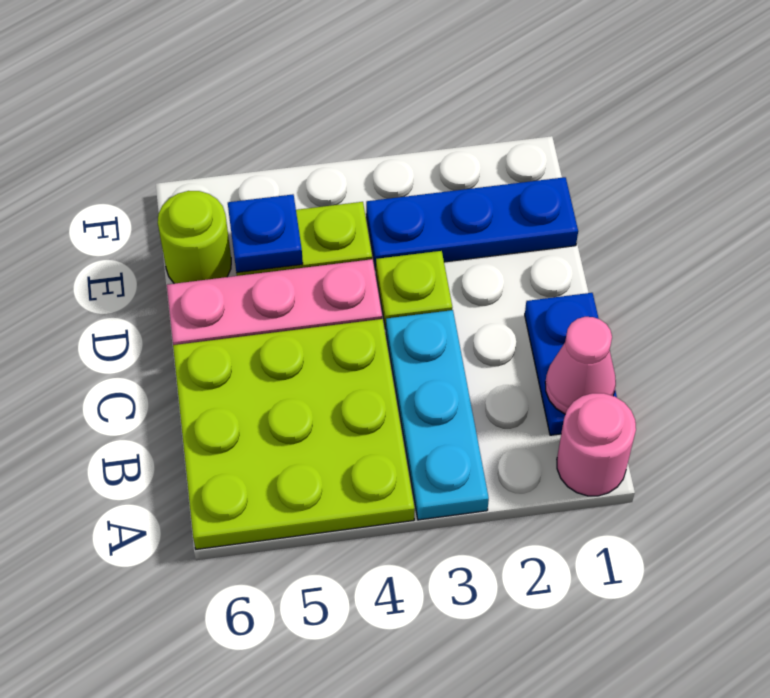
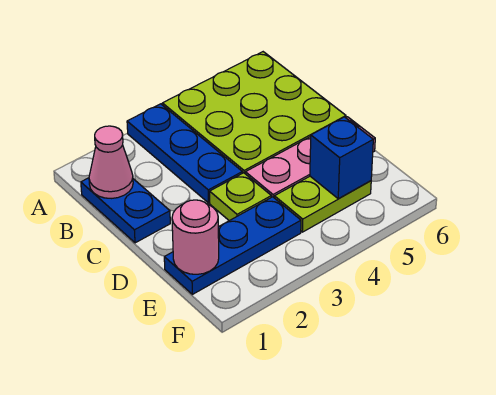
pink round brick A1 level 1 -> pink round brick E1 level 2
cyan plate A3:C3 level 1 -> blue plate A3:C3 level 1
blue plate E5 level 2 -> blue brick E5 level 2
lime round brick E6 level 1 -> none

